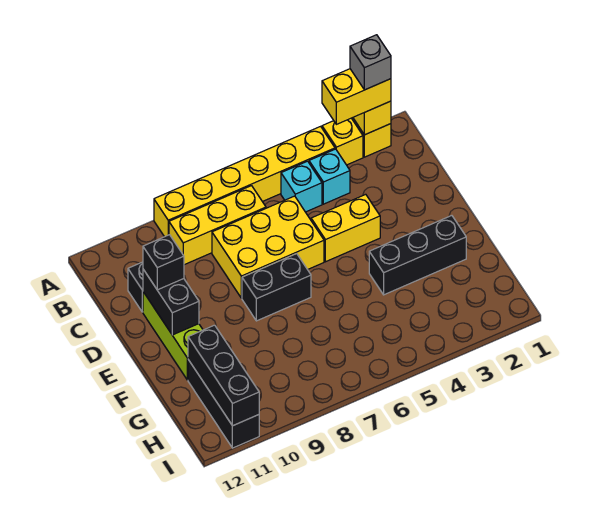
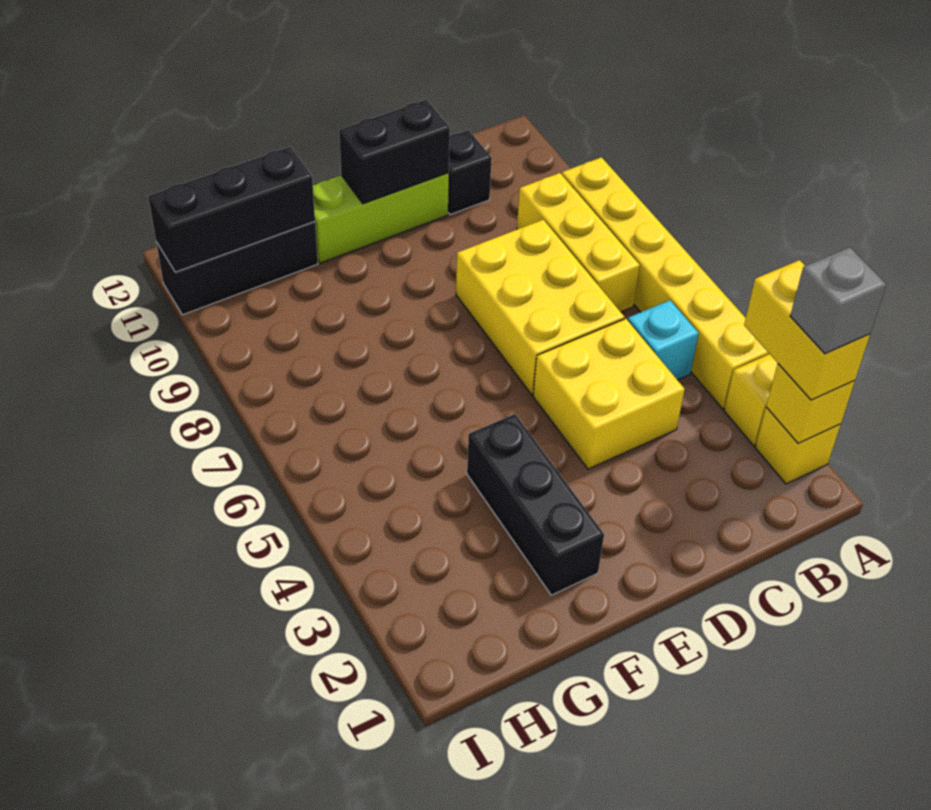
cyan brick B4 level 1 -> none
yellow brick D4:D5 level 1 -> yellow brick C4:D5 level 1
black brick D11 level 3 -> none
black brick E7:E8 level 1 -> none

